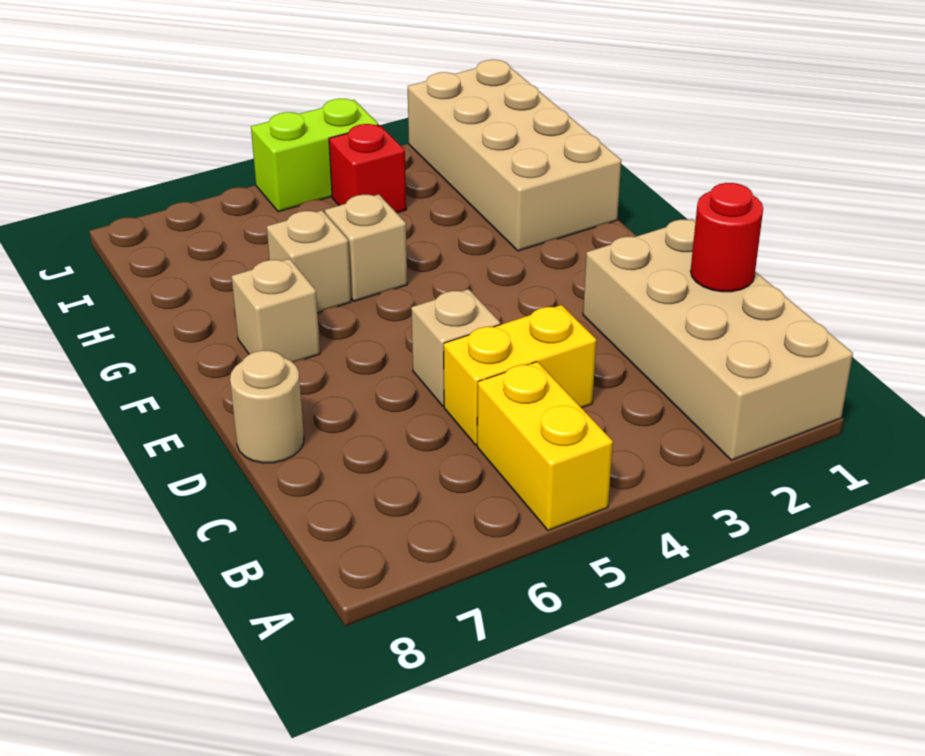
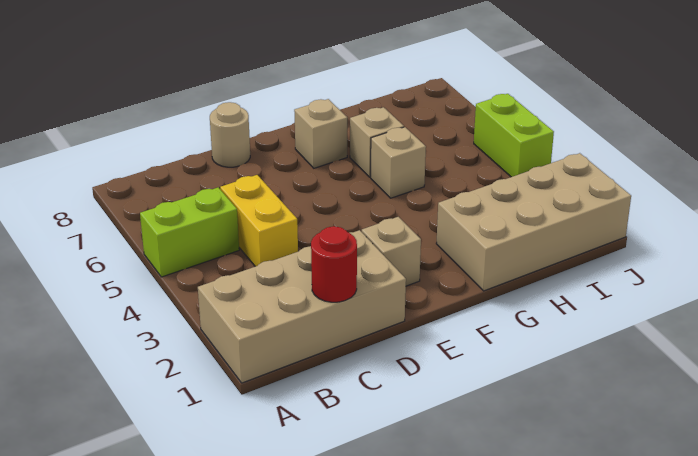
yellow brick A5:B5 level 1 -> lime brick A5:B5 level 1
tan brick D5 level 1 -> tan brick E2 level 1
red brick I4 level 1 -> none

